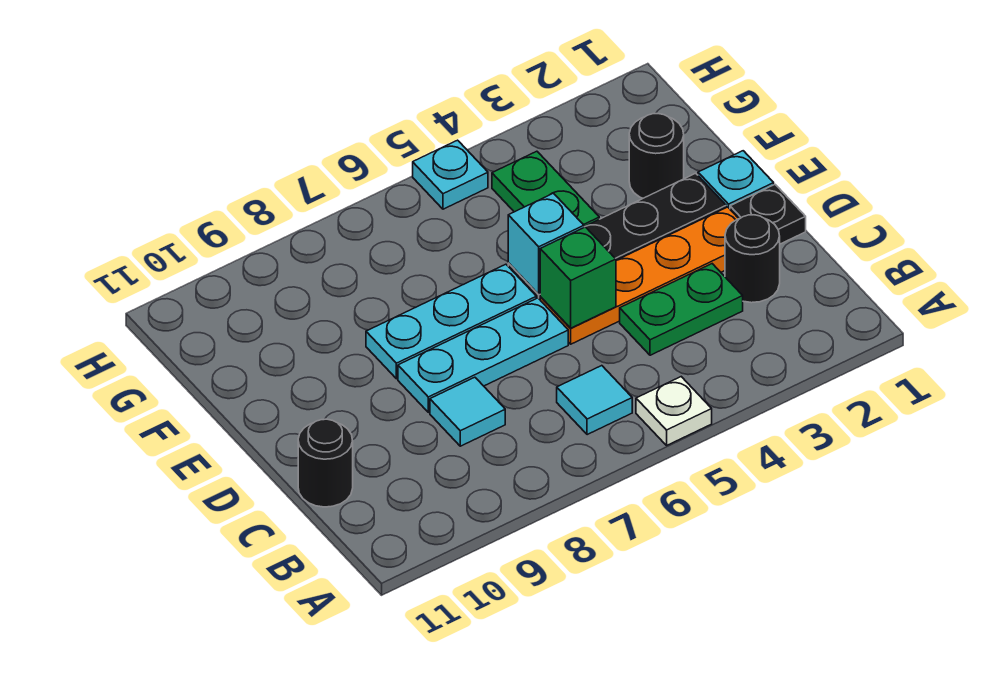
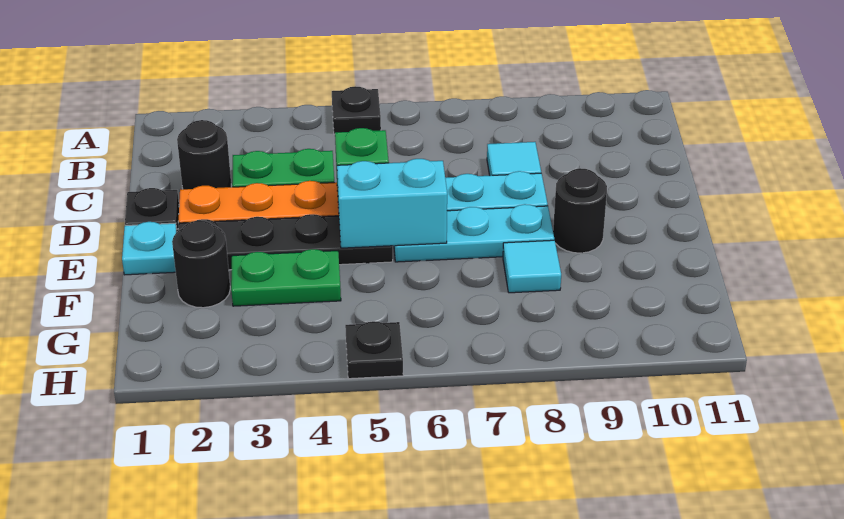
white plate A5 level 1 -> black plate A5 level 1
cyan tile B6 level 1 -> cyan tile F8 level 1
black round brick C11 level 1 -> black round brick E9 level 1
cyan brick E5 level 2 -> cyan brick E5:E6 level 2
green plate F4:G4 level 1 -> green plate F3:F4 level 1
cyan plate H5 level 1 -> black plate H5 level 1

